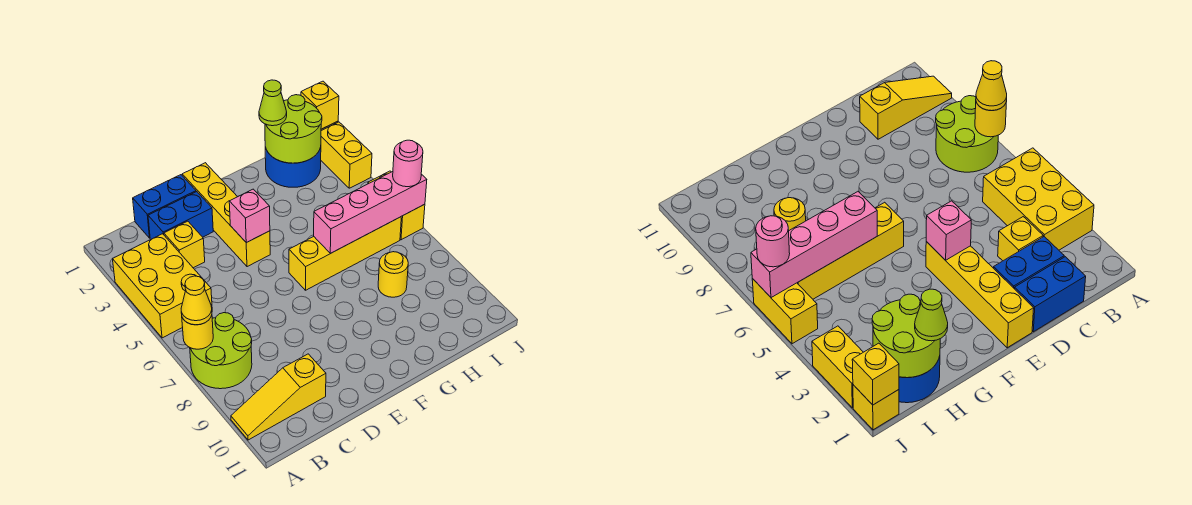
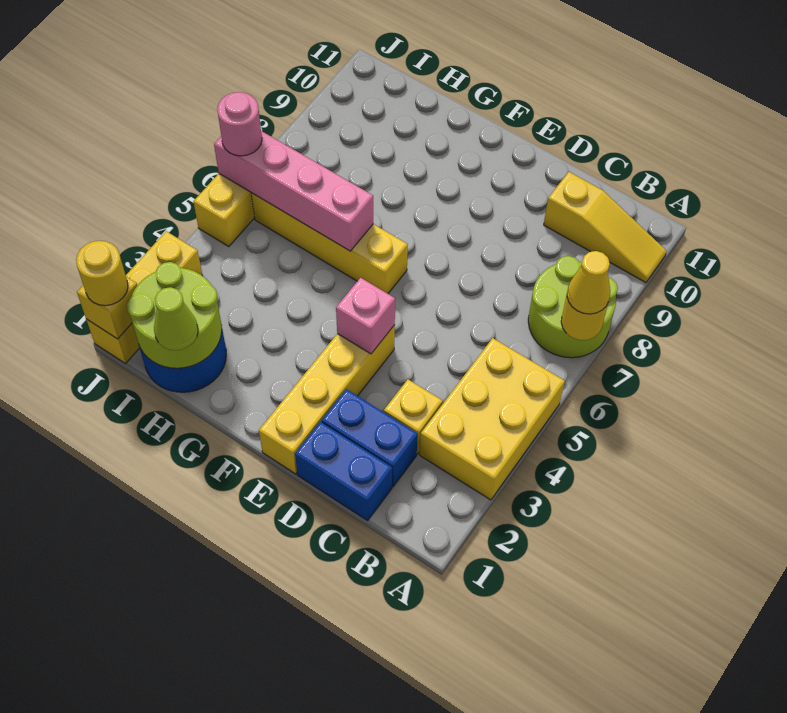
yellow round brick H8 level 1 -> yellow round brick J1 level 3

